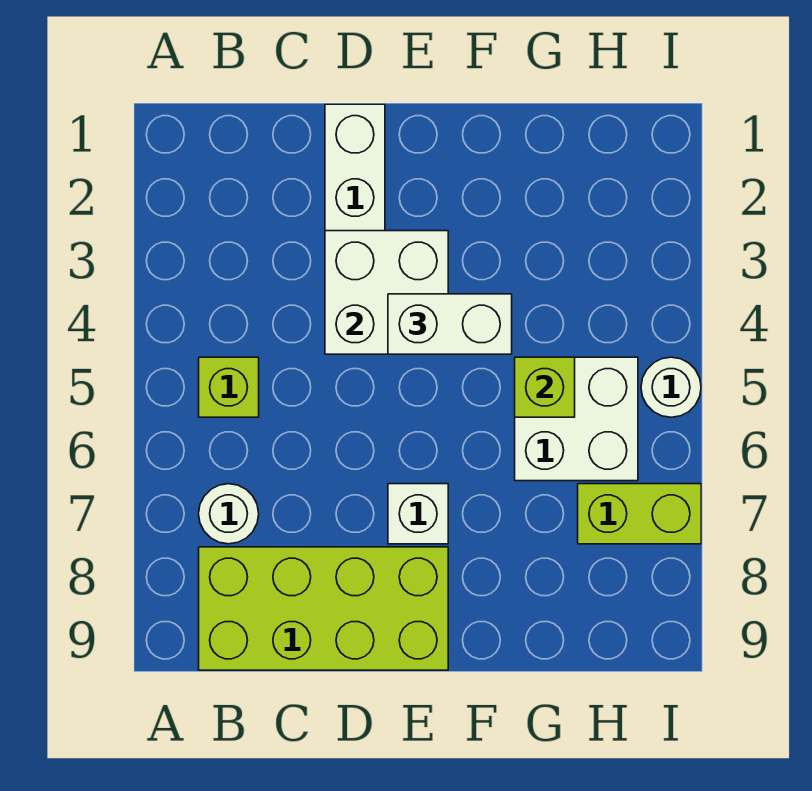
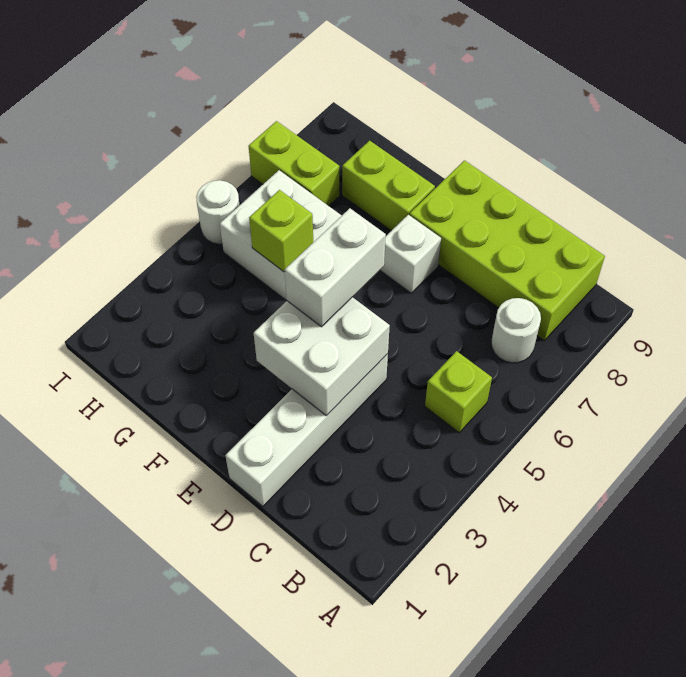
white brick E4:F4 level 3 -> white brick E4:E5 level 3
none -> lime brick F8:G8 level 1

